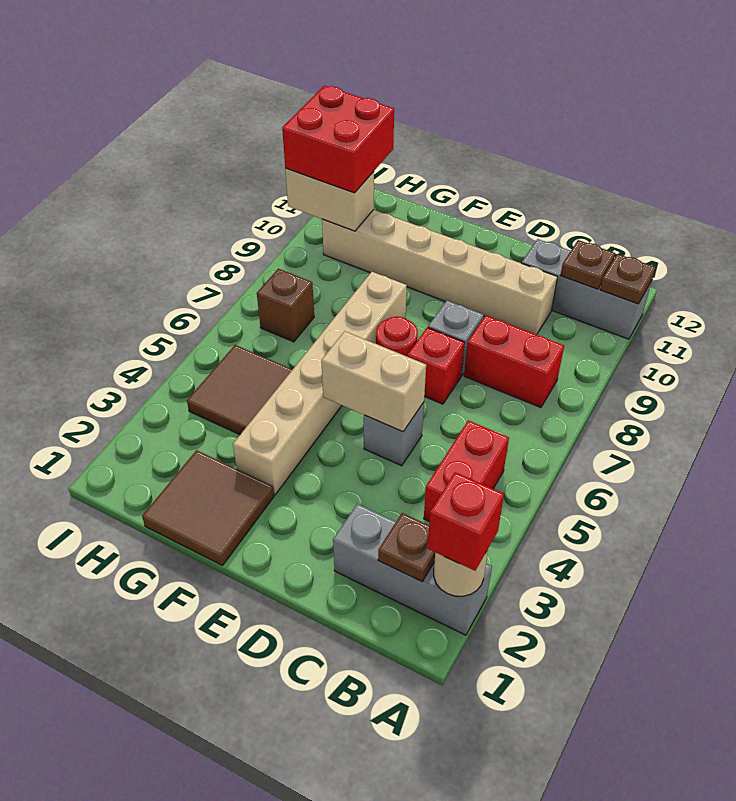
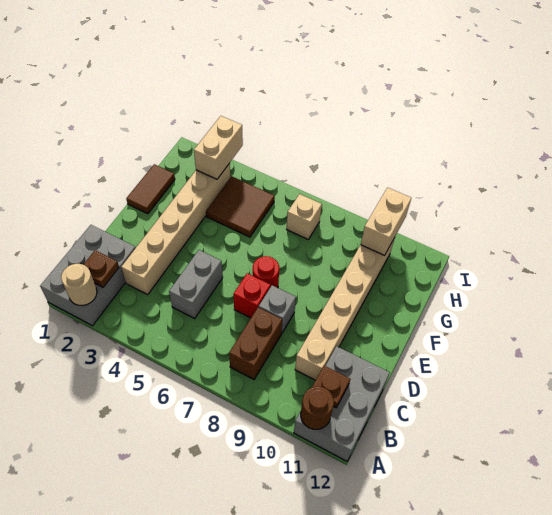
grey brick A2:C2 level 1 -> grey brick A1:C2 level 1
red brick A2 level 3 -> none
grey brick A11:C11 level 1 -> grey brick A11:C12 level 1
brown plate A11 level 2 -> brown round brick A11 level 2
red brick B4:B5 level 1 -> none
red brick B8:C8 level 1 -> brown brick B8:C8 level 1
grey brick D5 level 1 -> grey brick C5:D5 level 1
tan brick D5:E5 level 2 -> tan brick H3:I3 level 2
brown tile F1:G2 level 1 -> brown tile F1:G1 level 1
tan brick F3:F8 level 1 -> tan brick C3:H3 level 1
brown brick H7 level 1 -> tan brick H7 level 1
red brick H10:I11 level 3 -> none

